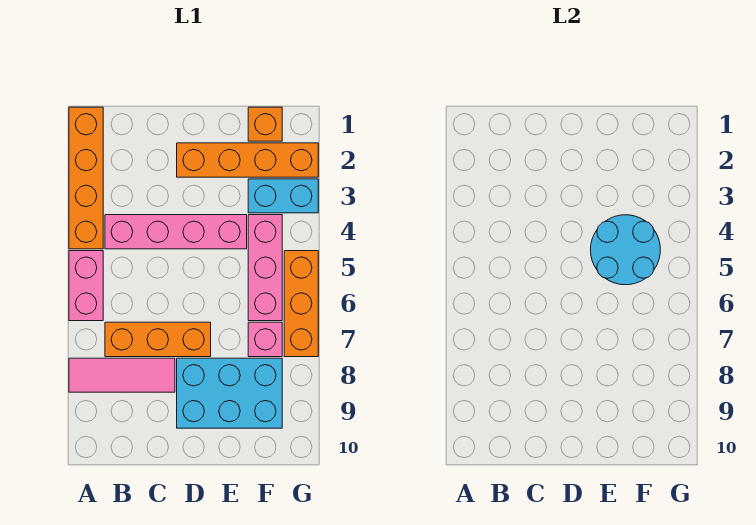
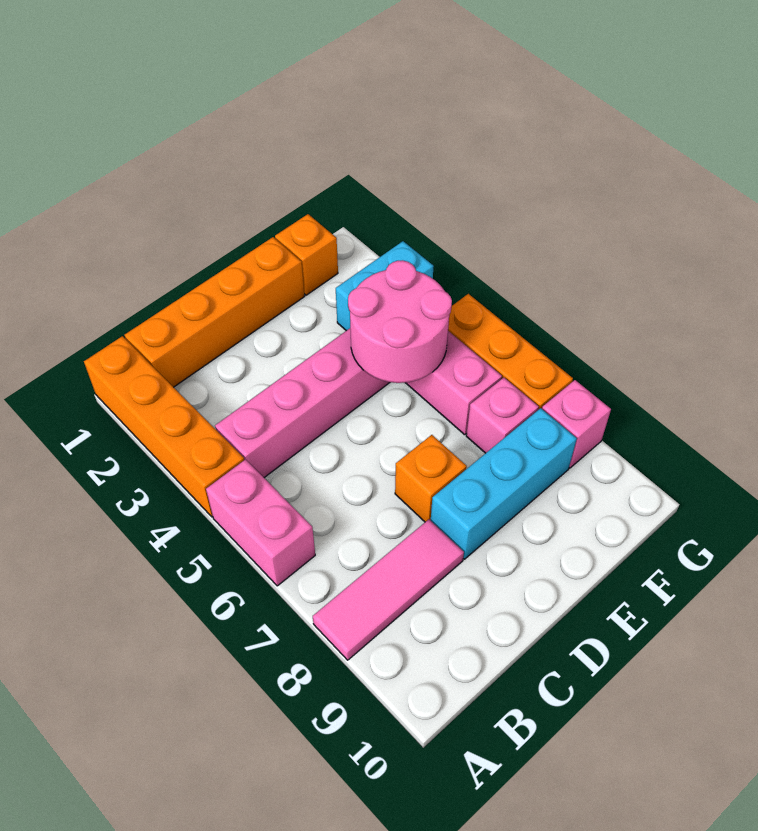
orange brick B7:D7 level 1 -> orange brick D7 level 1
orange brick D2:G2 level 1 -> orange brick B1:E1 level 1
cyan brick D8:F9 level 1 -> cyan brick D8:F8 level 1
cyan round brick E4:F5 level 2 -> pink round brick E4:F5 level 2
none -> pink brick G8 level 1

